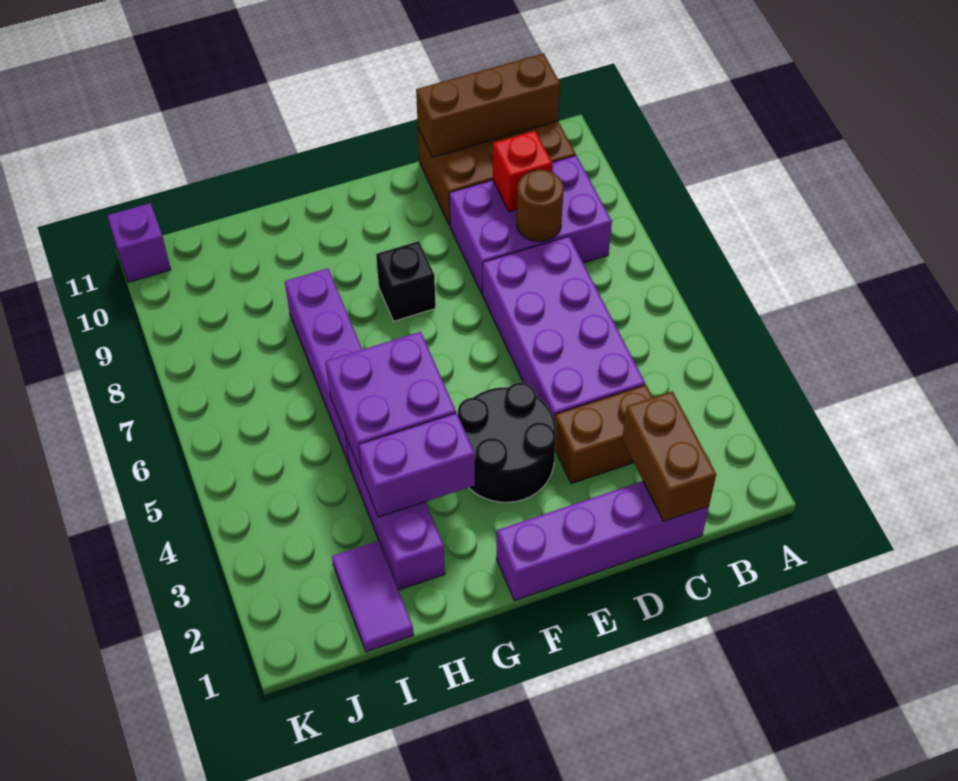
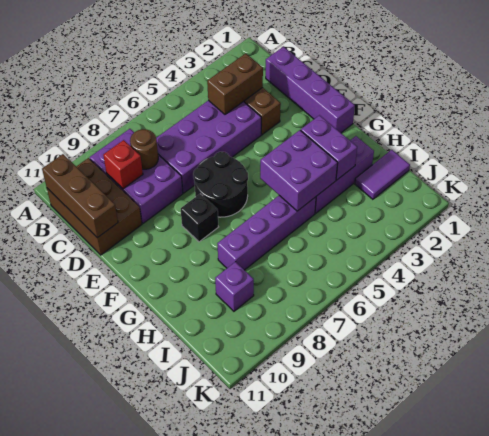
brown brick C1:C2 level 2 -> brown brick C3:C4 level 2
black round brick E3:F4 level 1 -> black round brick E6:F7 level 1
purple brick K11 level 1 -> purple brick I9 level 1

